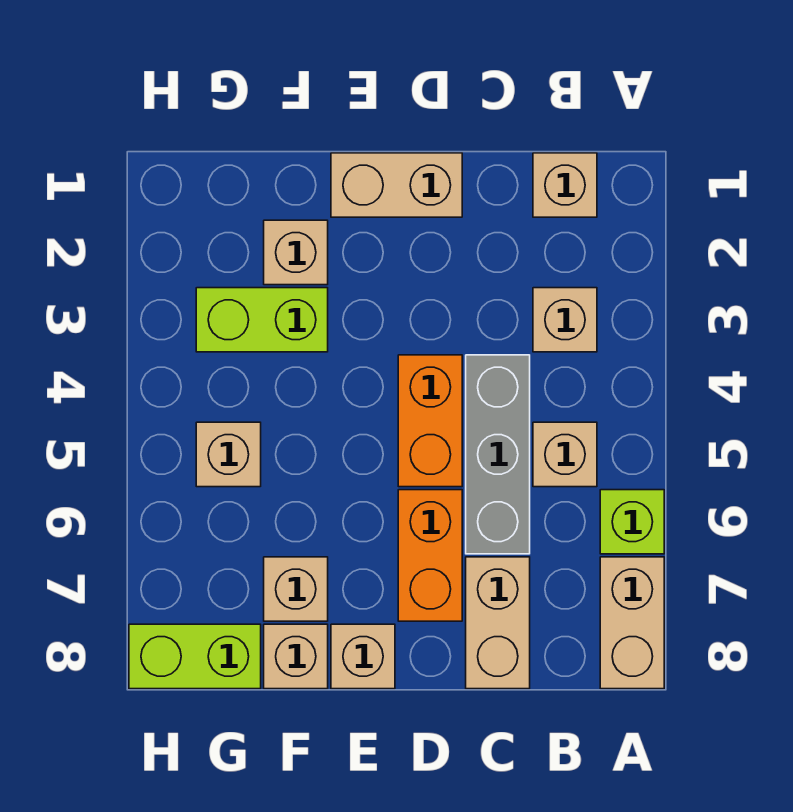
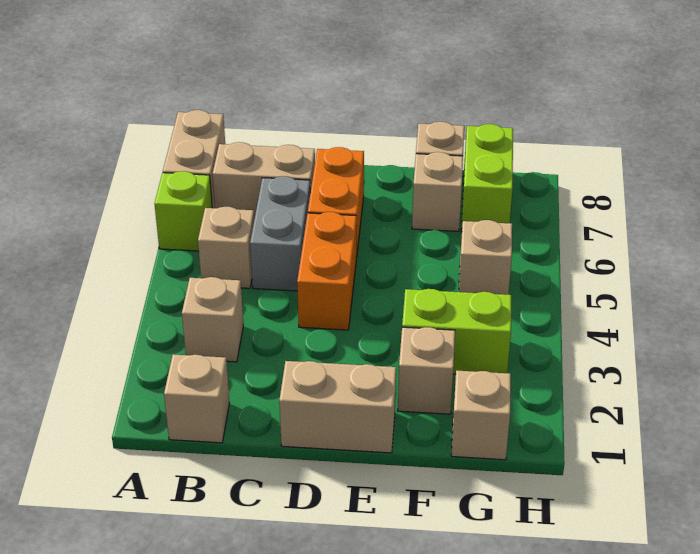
grey brick C4:C6 level 1 -> grey brick C5:C6 level 1
tan brick C7:C8 level 1 -> tan brick B7:C7 level 1
tan brick E8 level 1 -> tan brick G1 level 1
lime brick G8:H8 level 1 -> lime brick G7:G8 level 1

